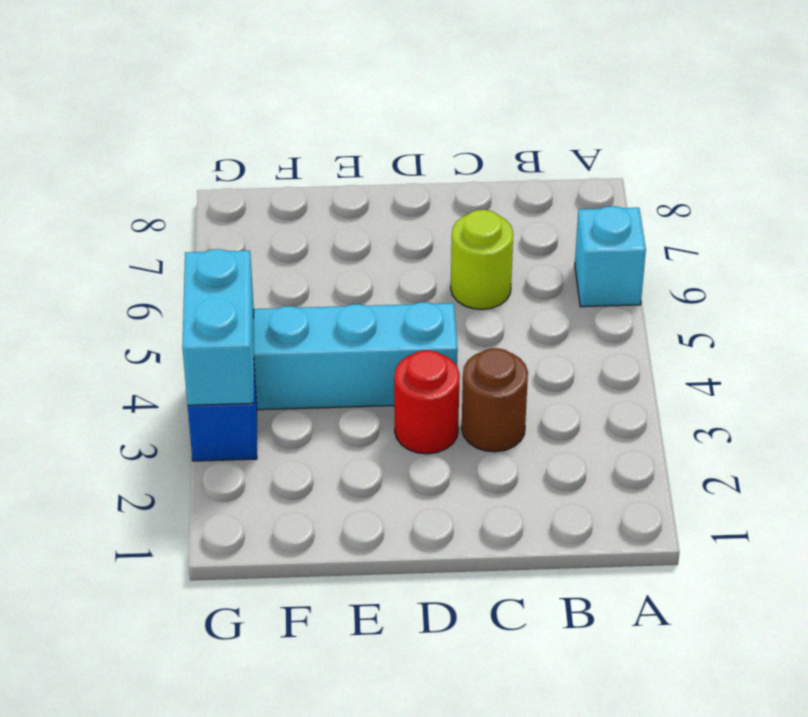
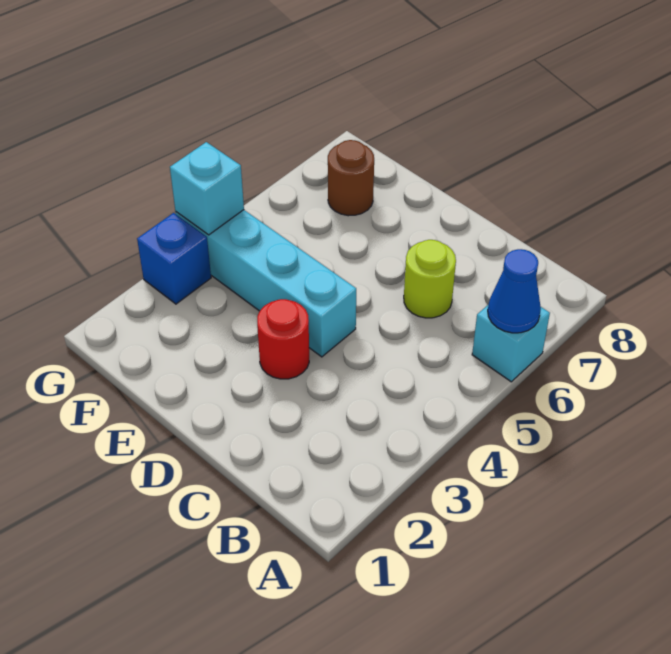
none -> blue cone A6 level 2
brown round brick C3 level 1 -> brown round brick F7 level 1
cyan brick G3:G4 level 2 -> cyan brick G4 level 2

